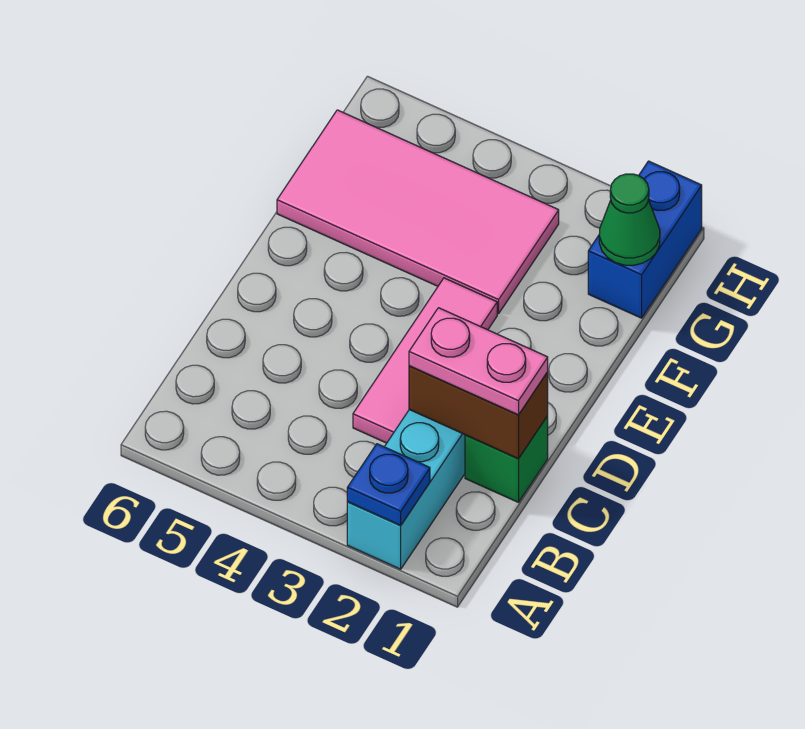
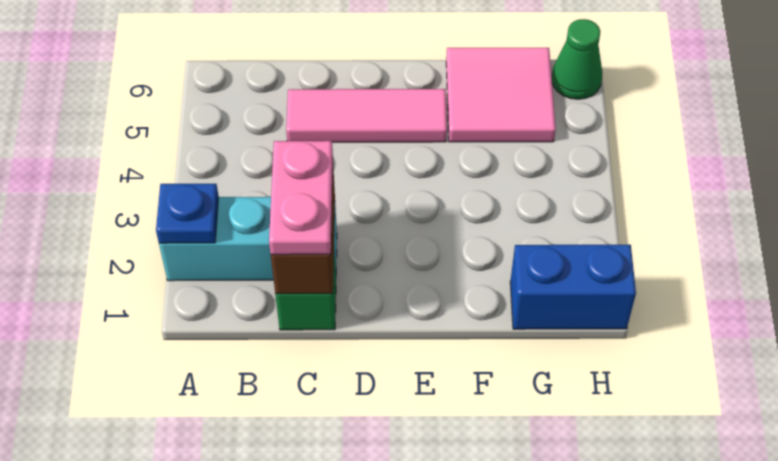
pink tile C3:E3 level 1 -> pink tile C5:E5 level 1
pink tile F3:G6 level 1 -> pink tile F5:G6 level 1
green cone G1 level 2 -> green cone H6 level 1

